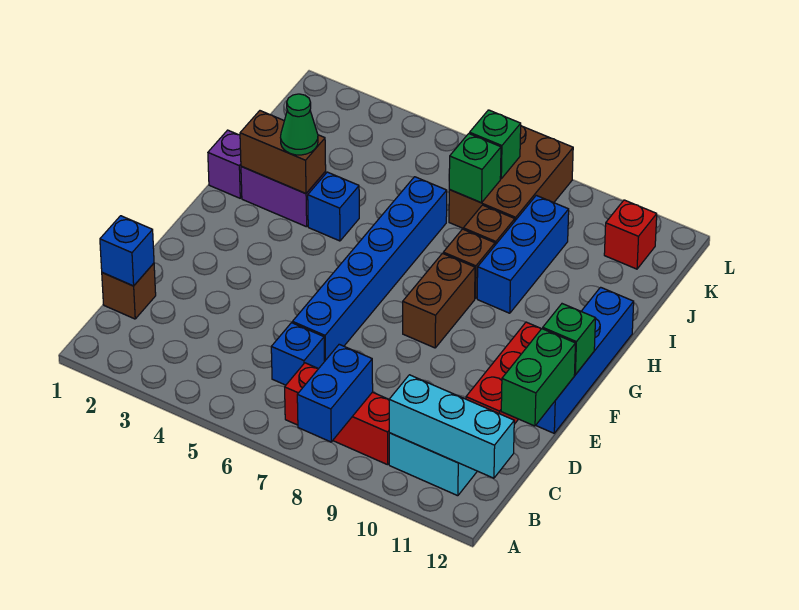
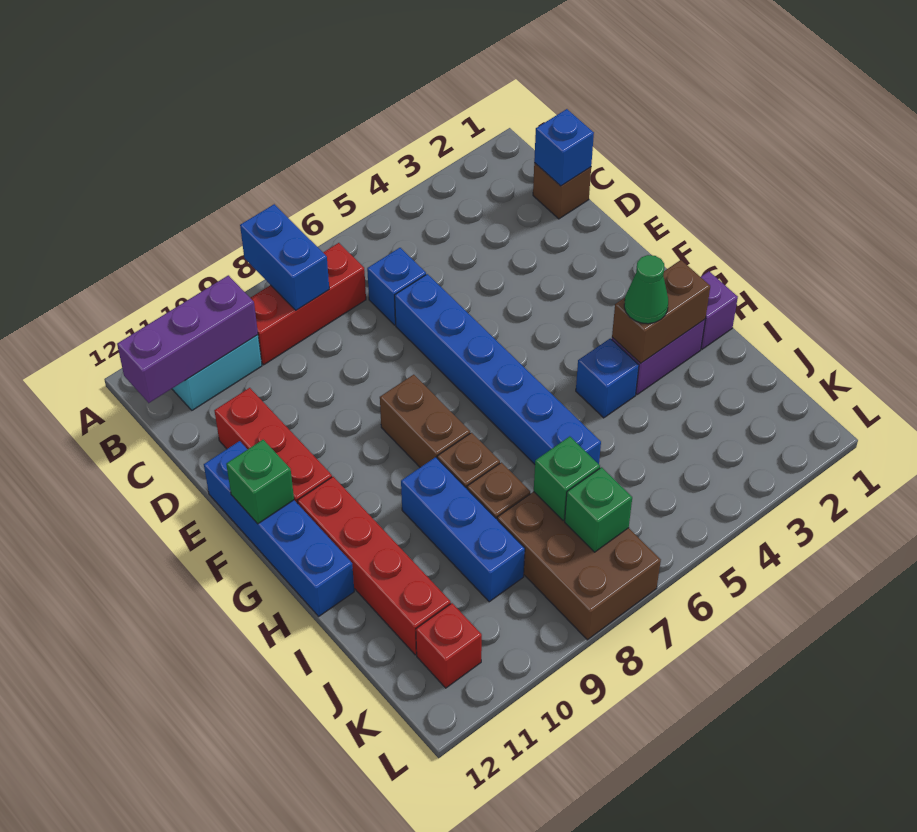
cyan brick B10:B12 level 2 -> purple brick B10:B12 level 2
green brick D12:E12 level 2 -> none
none -> red brick G11:J11 level 1

